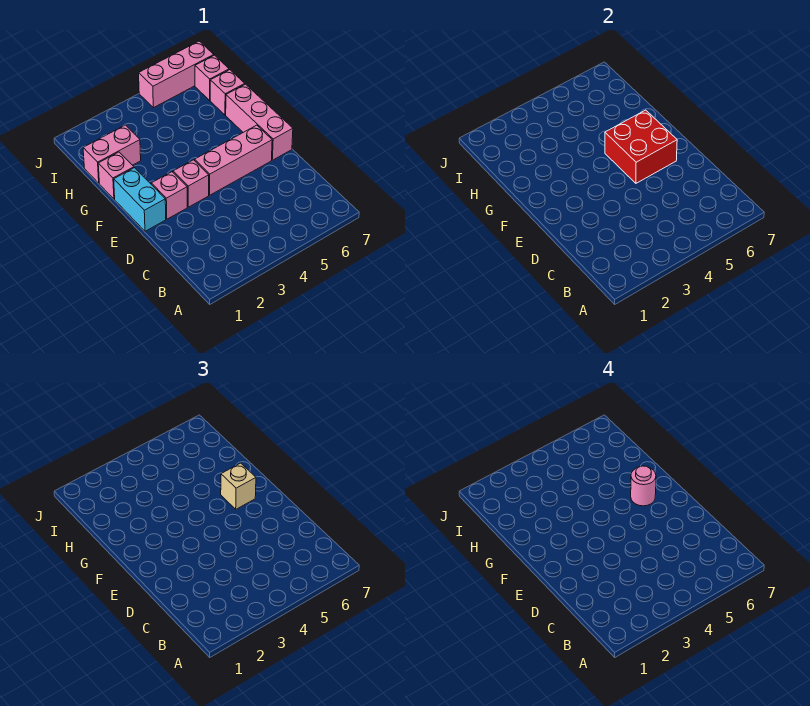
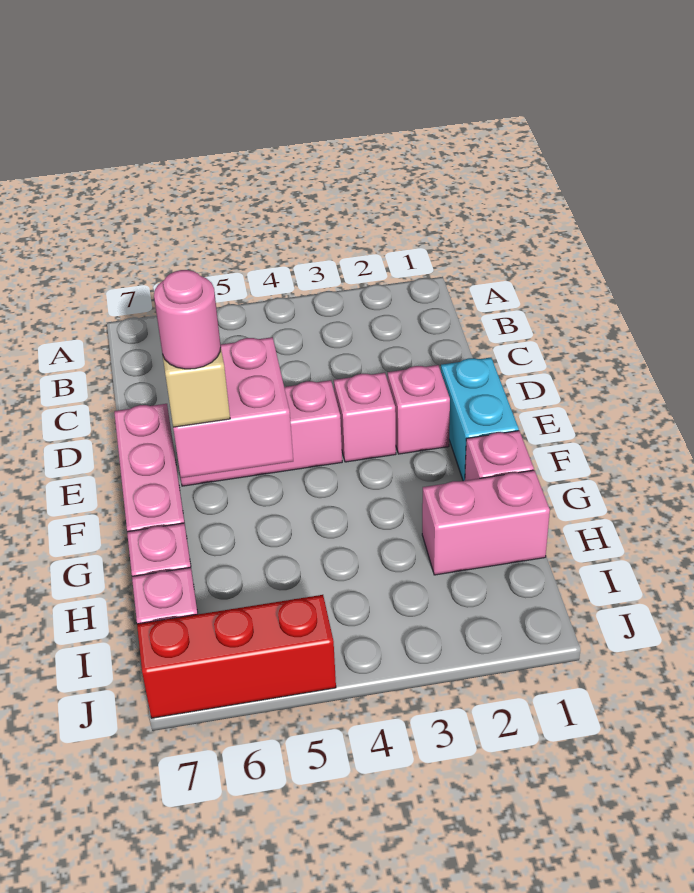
red brick E5:F6 level 2 -> pink brick E5:F6 level 2
pink brick J5:J7 level 1 -> red brick J5:J7 level 1

